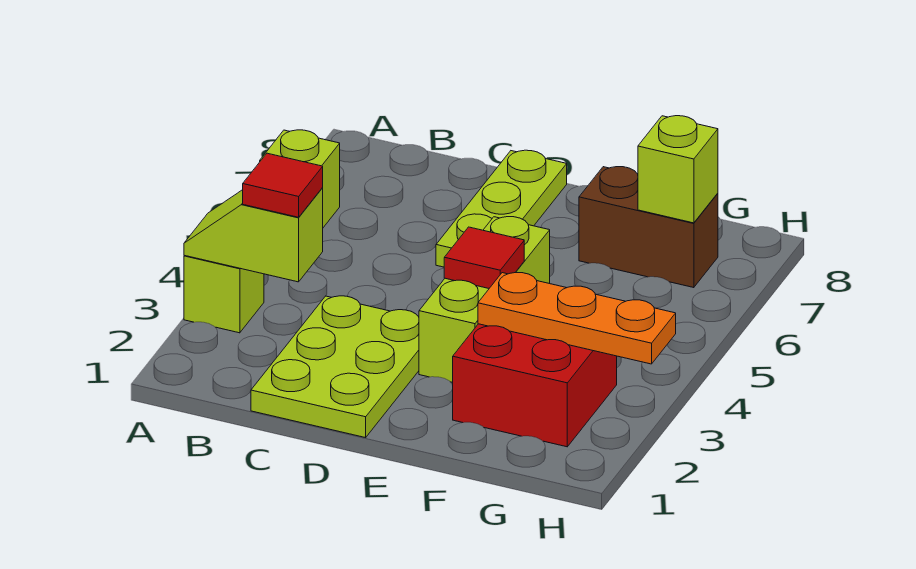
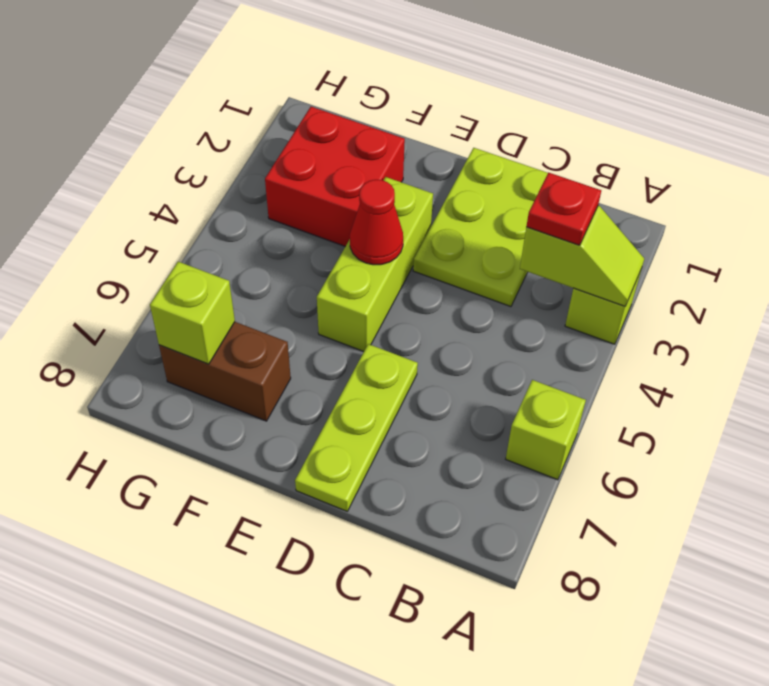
red tile B3 level 3 -> red plate B3 level 3
red tile E4 level 2 -> red cone E4 level 2
orange plate F3:H3 level 2 -> none

